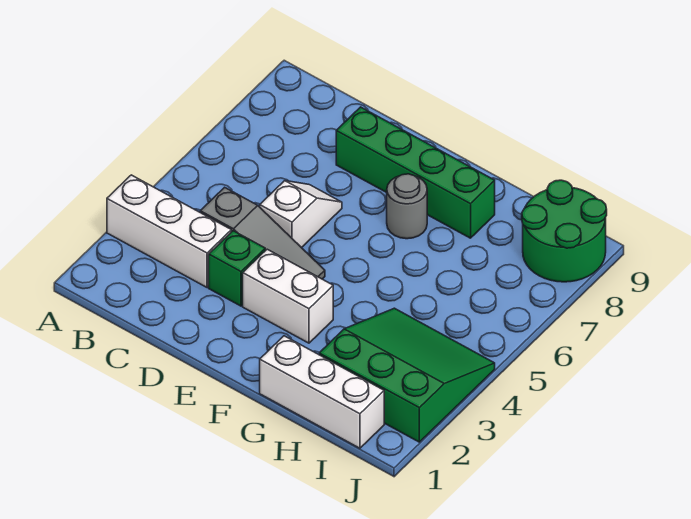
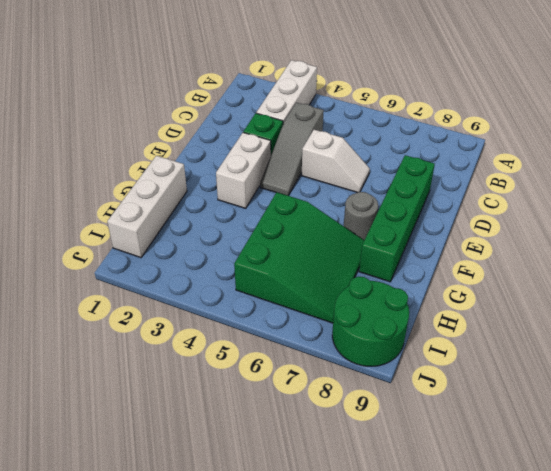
green slope H2:J4 level 1 top 2 -> green slope G5:I7 level 1 top 5

